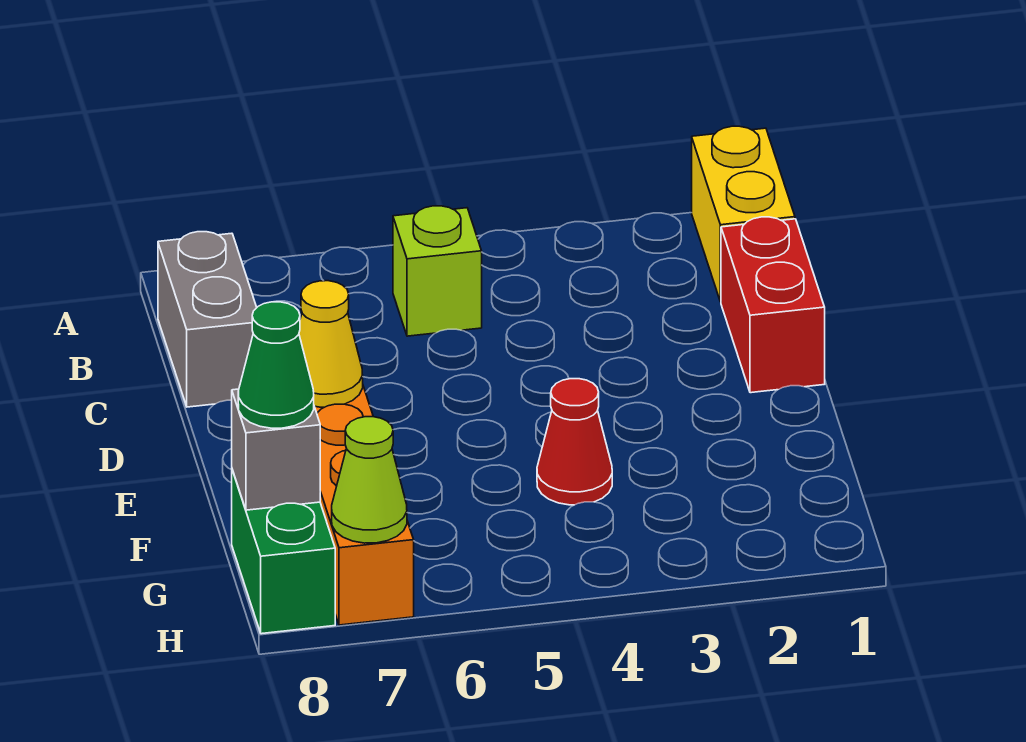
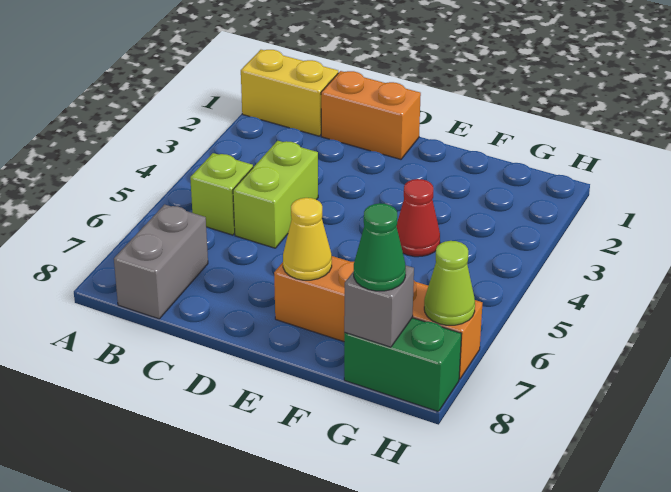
grey brick B8:C8 level 1 -> grey brick B7:B8 level 1
red brick C1:D1 level 1 -> orange brick C1:D1 level 1
none -> lime brick C4:C5 level 1

